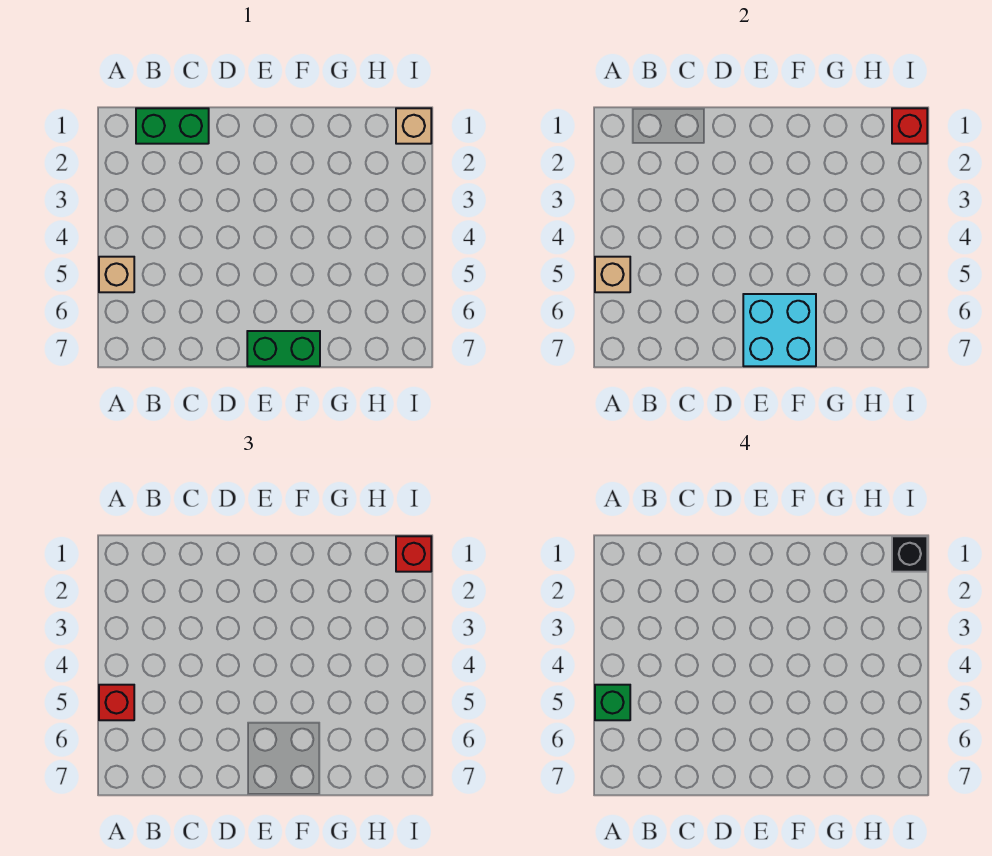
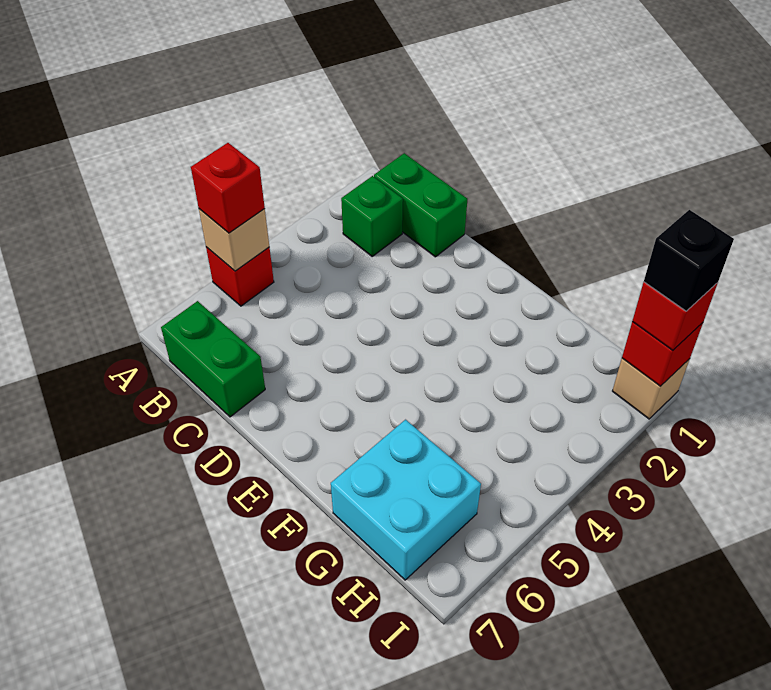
tan brick A5 level 1 -> red brick A5 level 1
green brick A5 level 4 -> green brick B2 level 1
cyan brick E6:F7 level 2 -> cyan brick G6:H7 level 1
green brick E7:F7 level 1 -> green brick B7:C7 level 1

